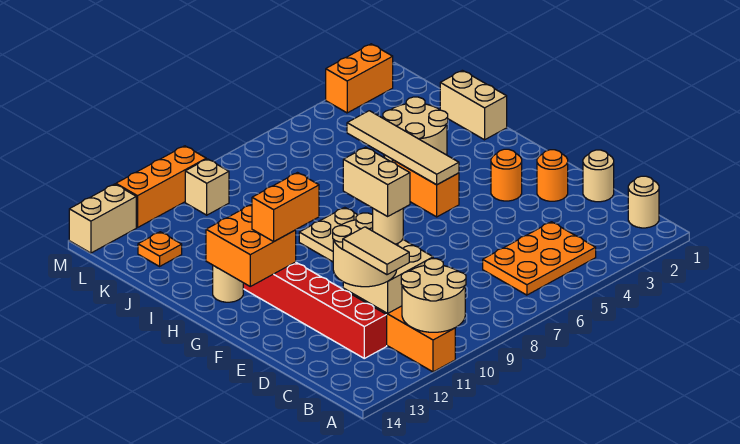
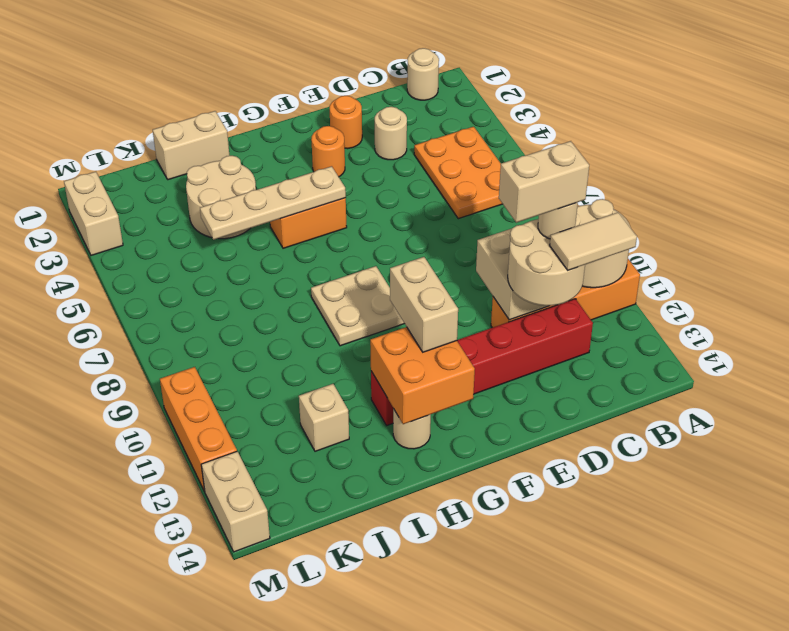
tan round brick D1 level 1 -> tan round brick D3 level 1
tan tile G5:J5 level 2 -> tan plate G5:J5 level 2
orange brick G11:G12 level 3 -> tan brick G11:G12 level 3
orange plate K13 level 1 -> none
tan brick L10 level 1 -> tan brick J12 level 1
orange brick M2:M3 level 1 -> tan brick M2:M3 level 1

